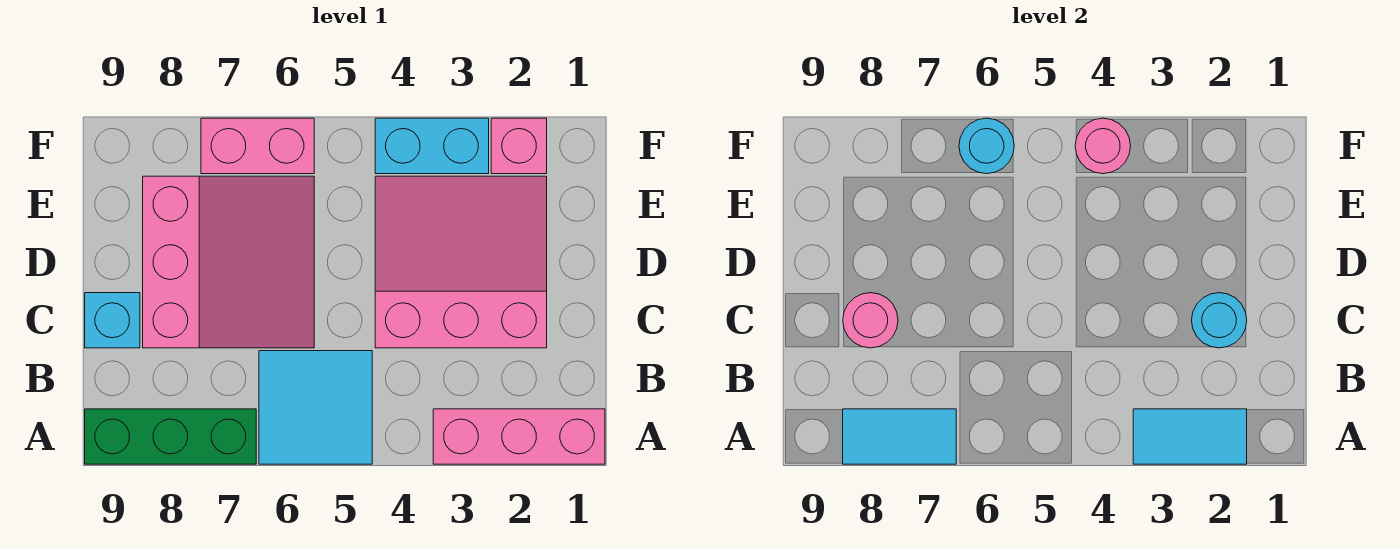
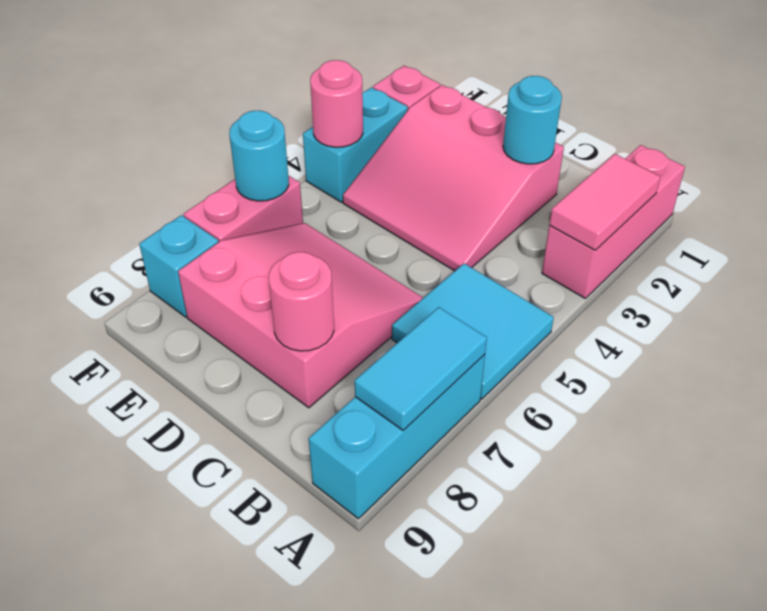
cyan tile A2:A3 level 2 -> pink tile A2:A3 level 2
green brick A7:A9 level 1 -> cyan brick A7:A9 level 1
pink slope C2:E4 level 1 top C -> pink slope C2:E4 level 1 top 2
cyan brick C9 level 1 -> cyan brick F8 level 1

